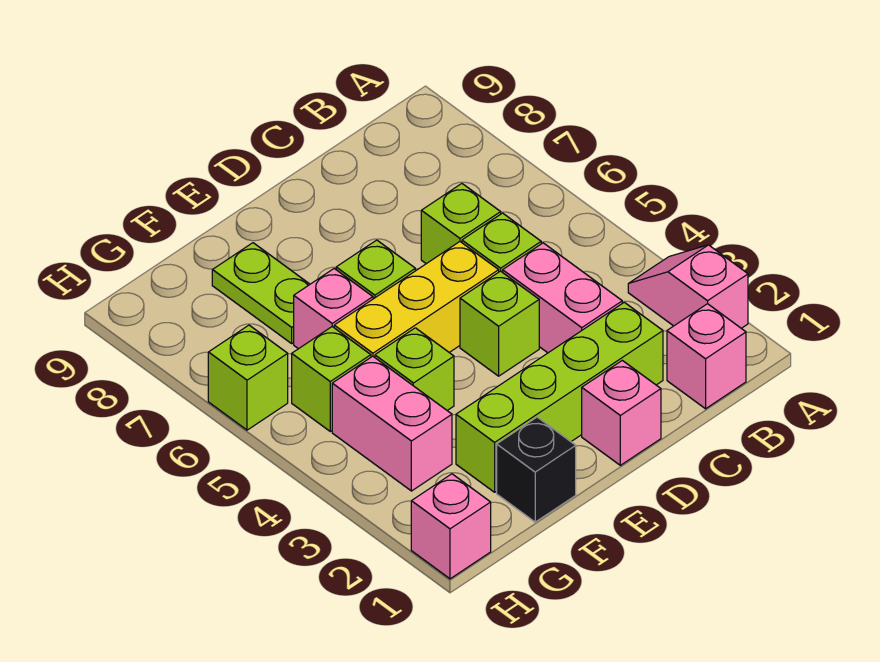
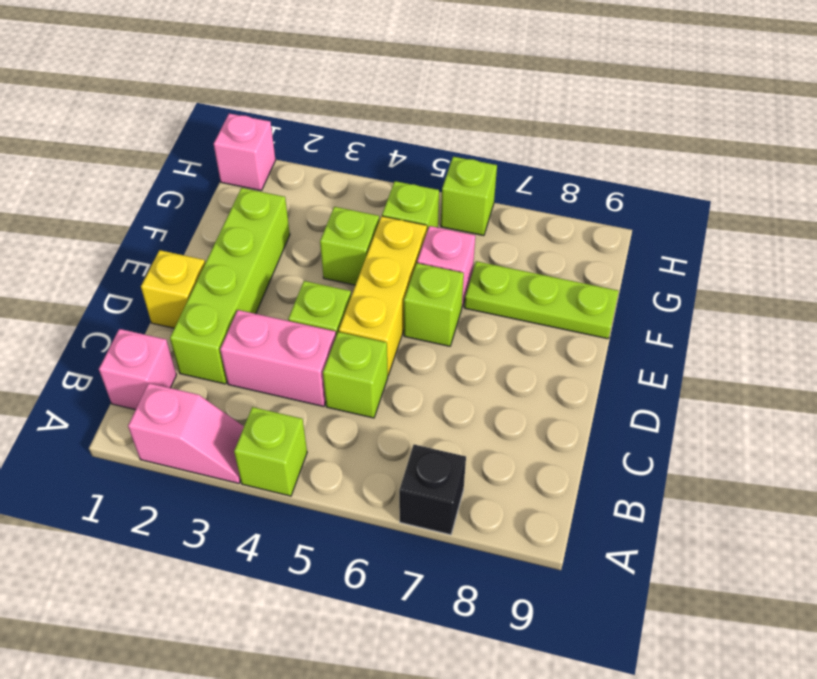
lime brick C6 level 1 -> lime brick A4 level 1
pink brick D1 level 1 -> yellow brick D1 level 1
black brick F1 level 1 -> black brick A7 level 1
lime plate F7:F8 level 1 -> lime plate F7:F9 level 1
pink brick G3:G4 level 1 -> none

